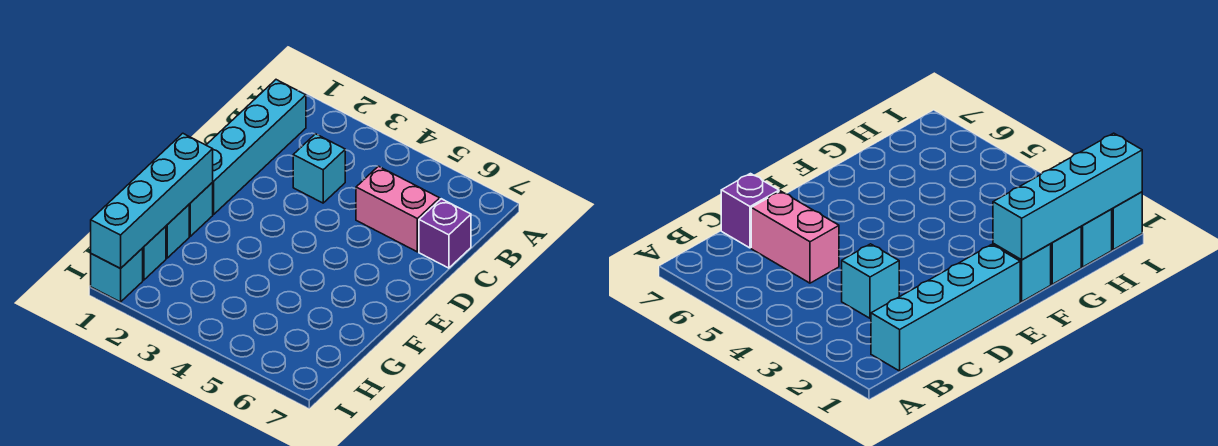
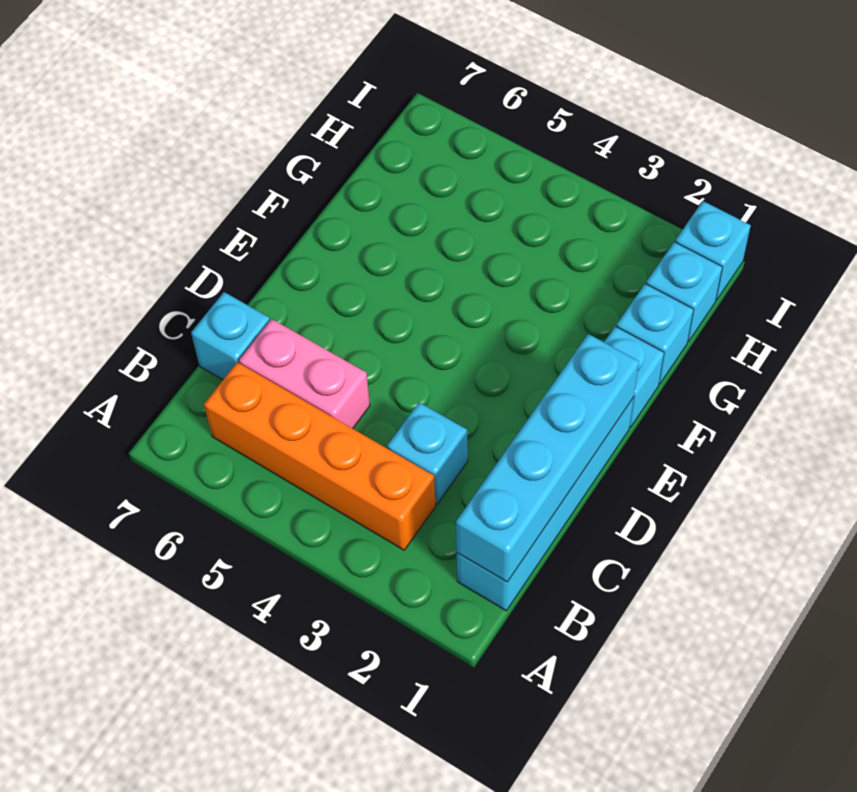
none -> orange brick B3:B6 level 1
purple brick C7 level 1 -> cyan brick C7 level 1
cyan brick F1:I1 level 2 -> cyan brick B1:E1 level 2

